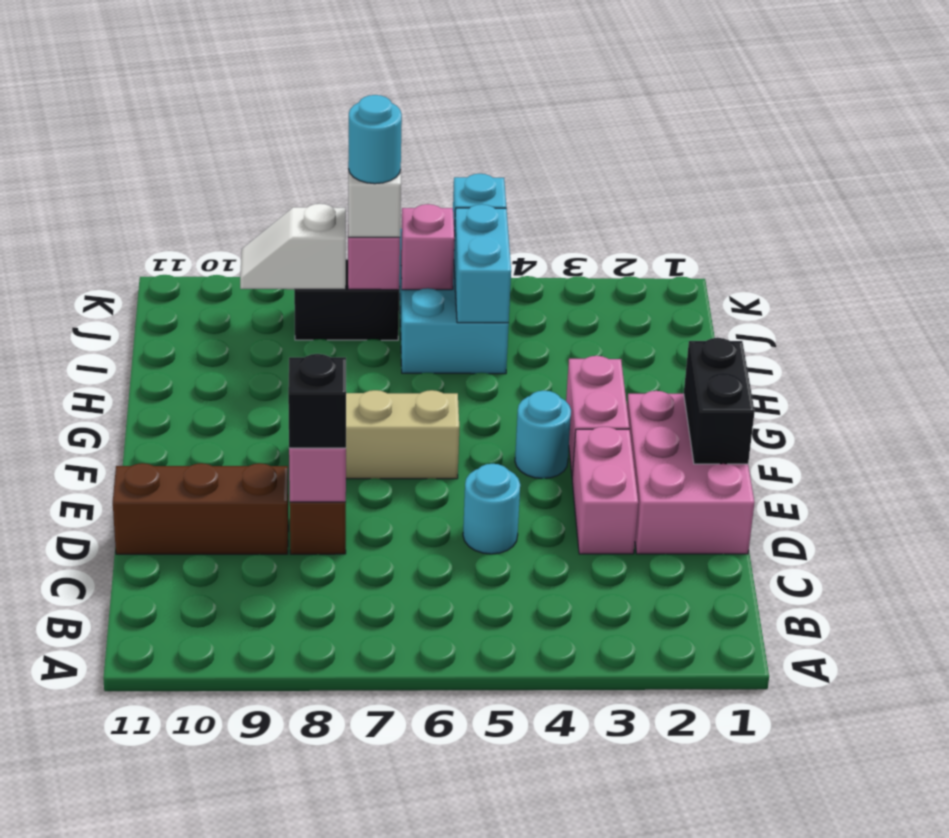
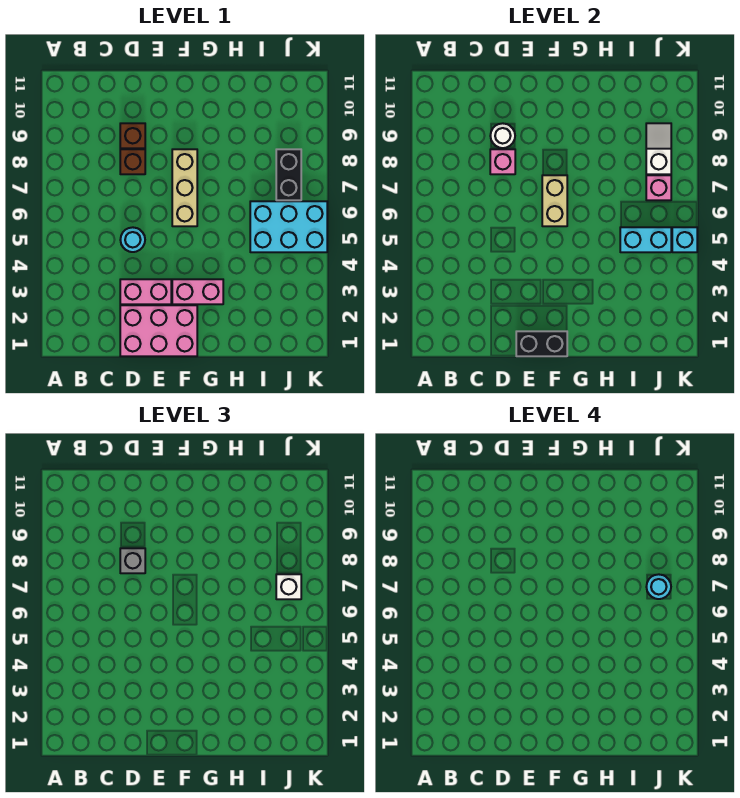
black brick D8 level 3 -> grey brick D8 level 3
brown brick D9:D11 level 1 -> brown brick D9 level 1
none -> white round brick D9 level 2
cyan round brick F4 level 1 -> none
none -> tan brick F6:F7 level 2
pink brick J6 level 2 -> none

